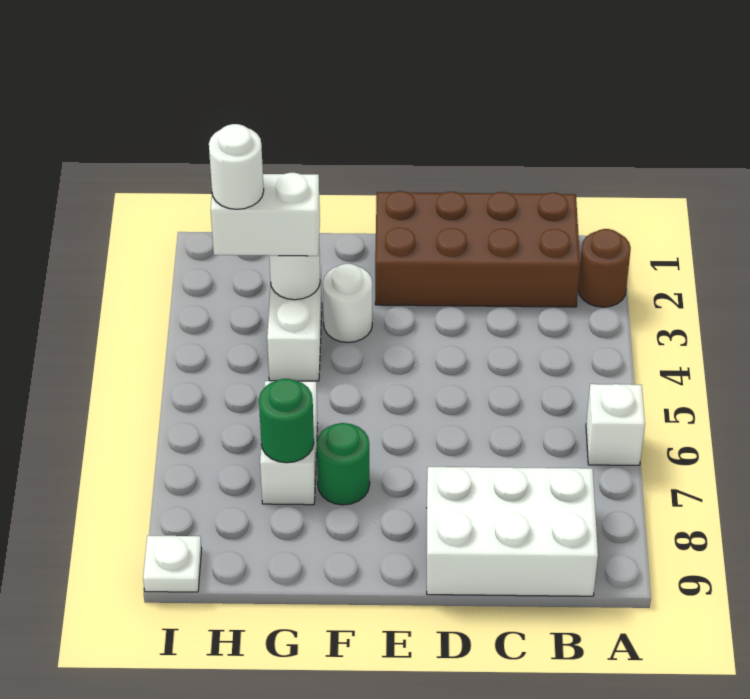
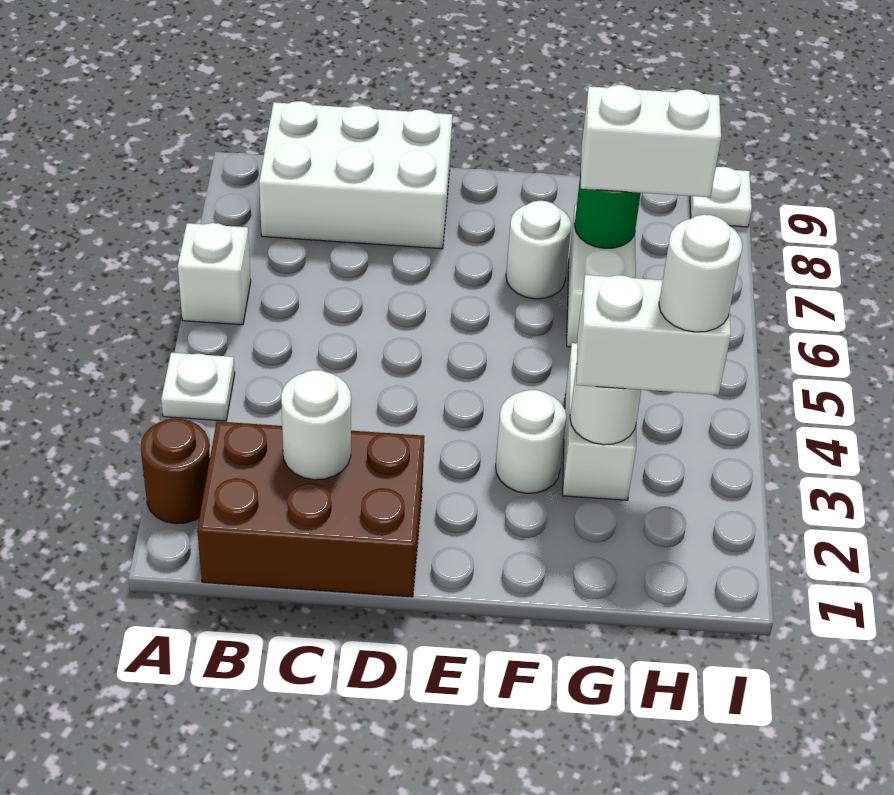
none -> white plate A4 level 1
brown brick B1:E2 level 1 -> brown brick B1:D2 level 1
none -> white round brick C2 level 2
green round brick F7 level 1 -> white round brick F7 level 1
none -> white brick G7:H7 level 3

